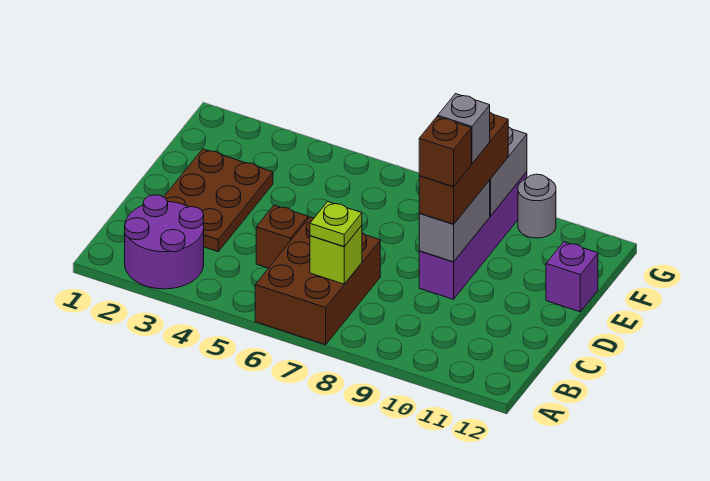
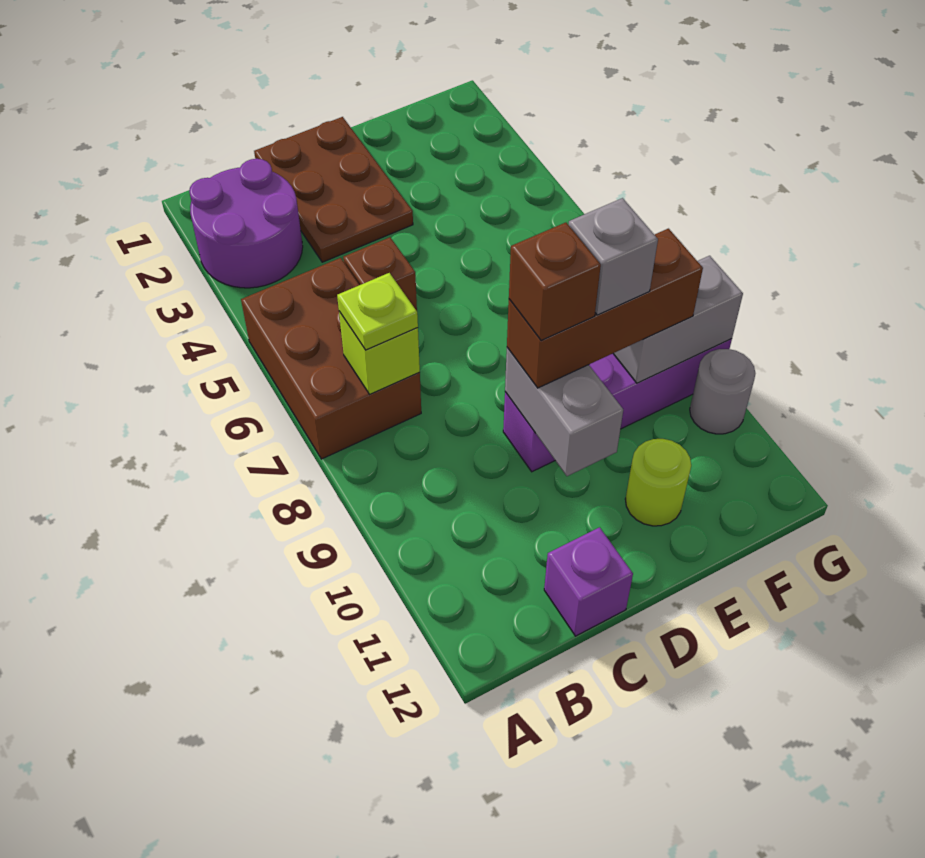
brown brick A6:C7 level 1 -> brown brick A5:B7 level 1
brown plate C2:E3 level 1 -> brown plate C1:D3 level 1
grey brick D9:E9 level 2 -> grey brick D9:D10 level 2
none -> lime round brick E11 level 1
purple brick E12 level 1 -> purple brick C12 level 1

